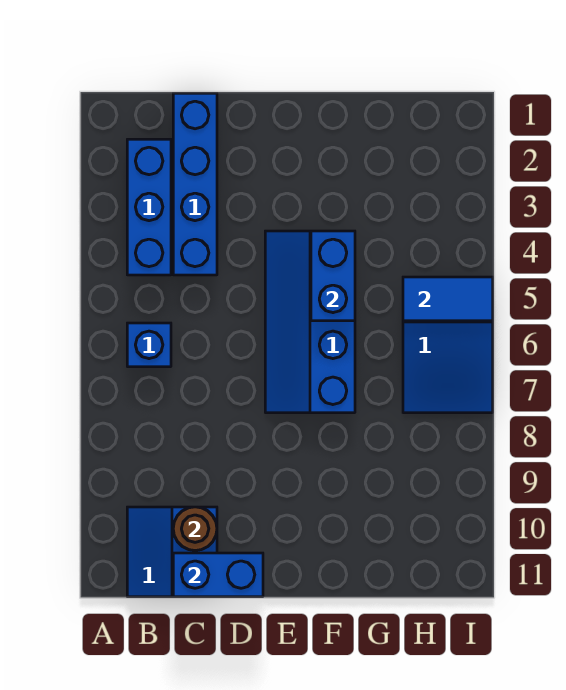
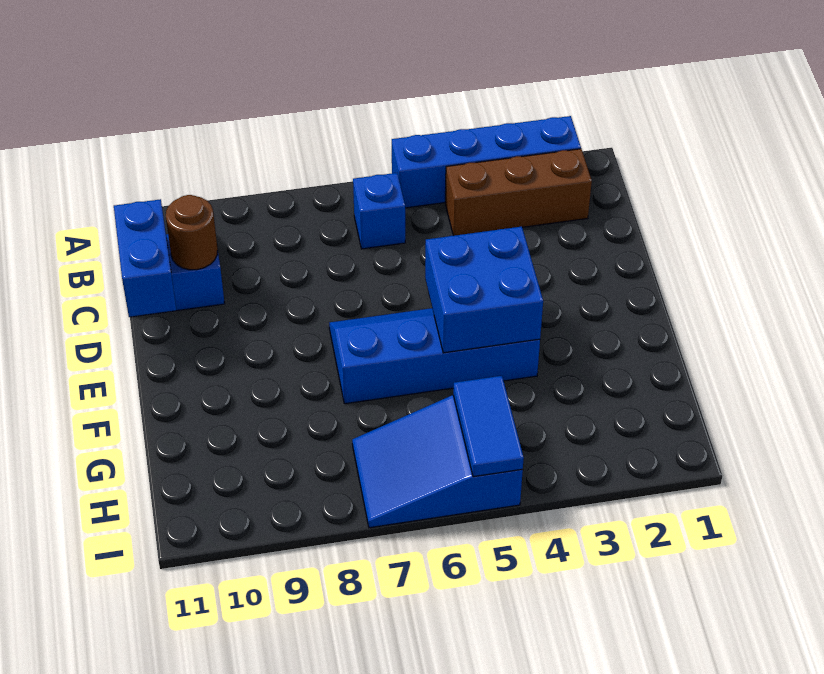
blue brick B2:B4 level 1 -> brown brick B2:B4 level 1
blue brick C1:C4 level 1 -> blue brick A2:A5 level 1
blue brick F4:F5 level 2 -> blue brick E4:F5 level 2

